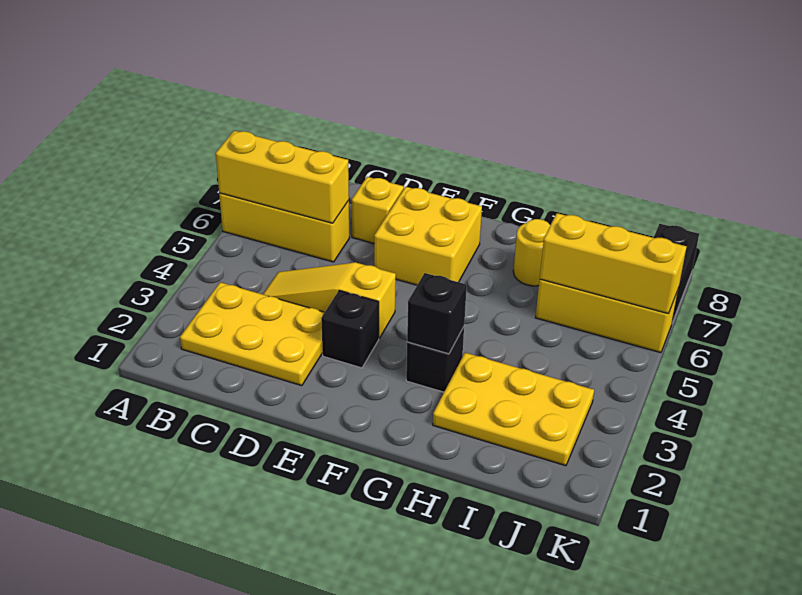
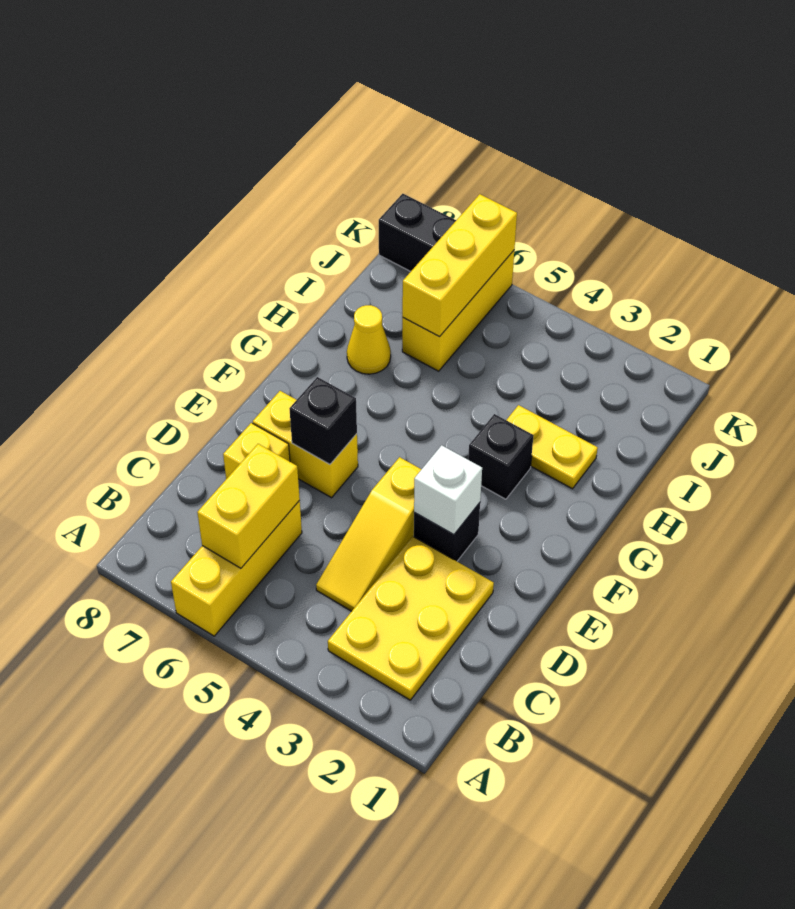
yellow brick A6:C6 level 2 -> yellow brick B6:C6 level 2
none -> white brick E3 level 2
yellow brick E6:F7 level 1 -> yellow brick E6:E7 level 1
black brick G3 level 2 -> black brick E6 level 2
yellow plate H2:J3 level 1 -> yellow plate H2:H3 level 1
yellow round brick H7 level 1 -> yellow cone H7 level 1

